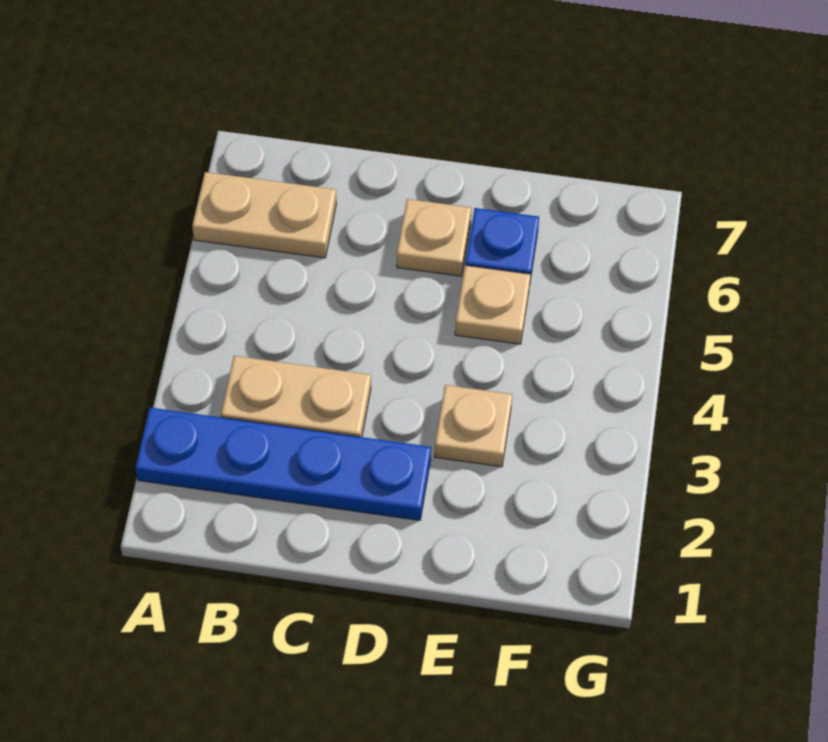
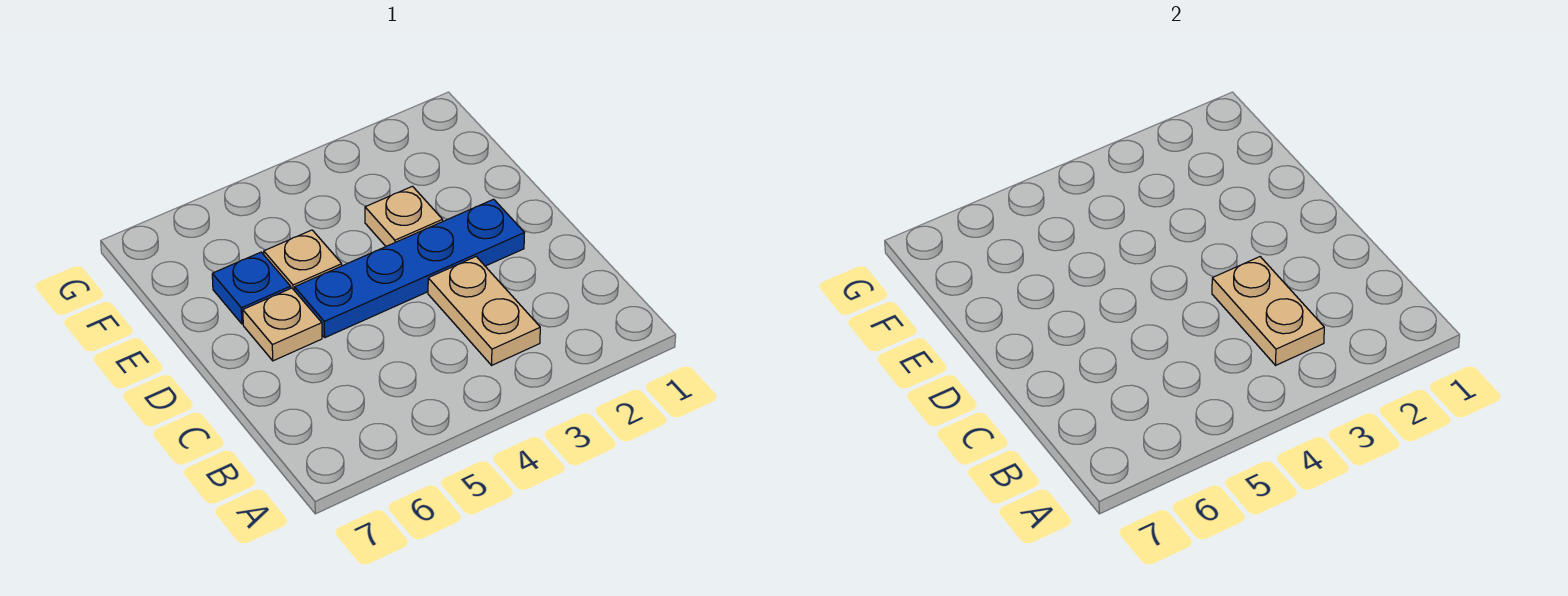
blue plate A2:D2 level 1 -> blue plate D2:D5 level 1
tan plate A6:B6 level 1 -> tan plate B3:C3 level 2

